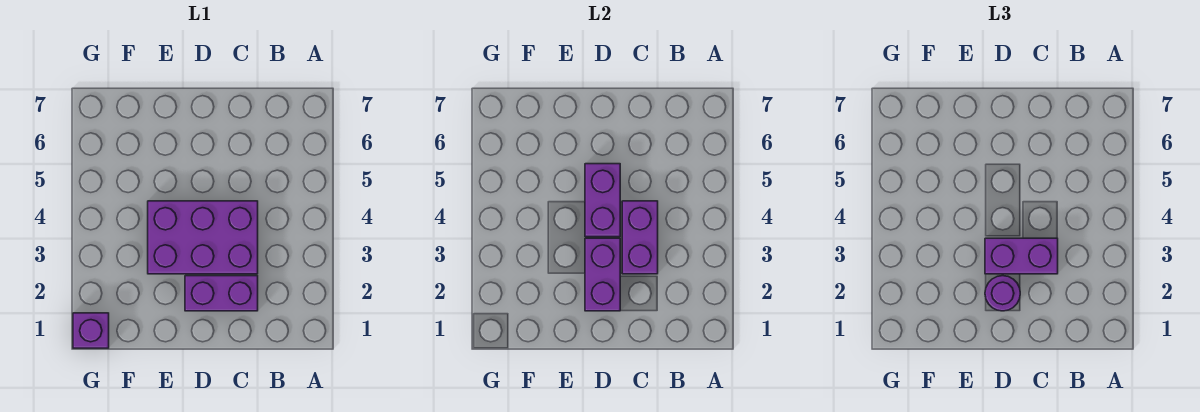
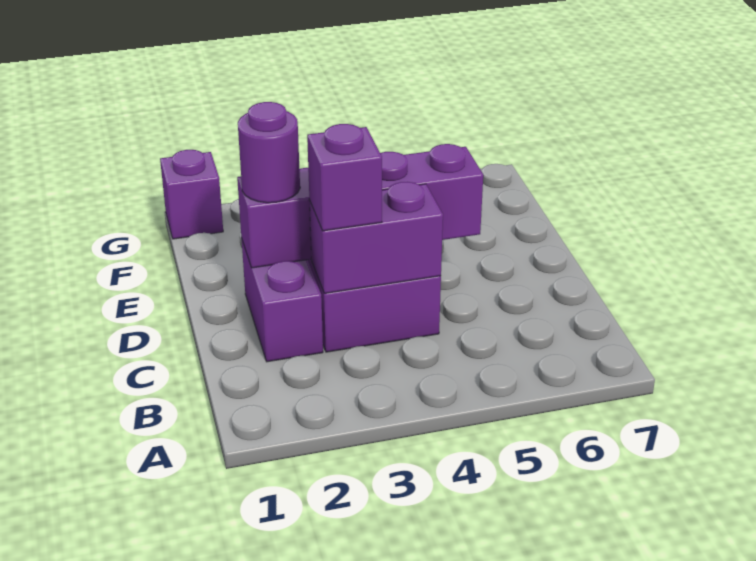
purple brick C3:D3 level 3 -> purple brick C3 level 3

